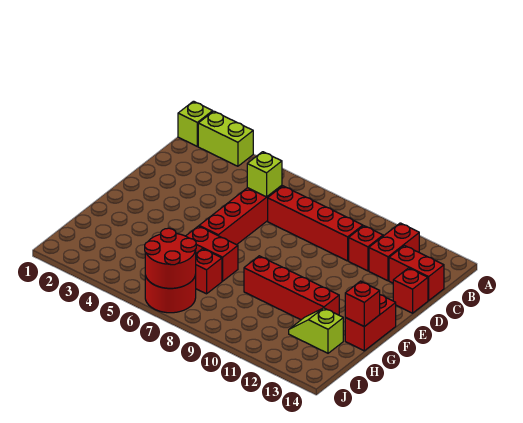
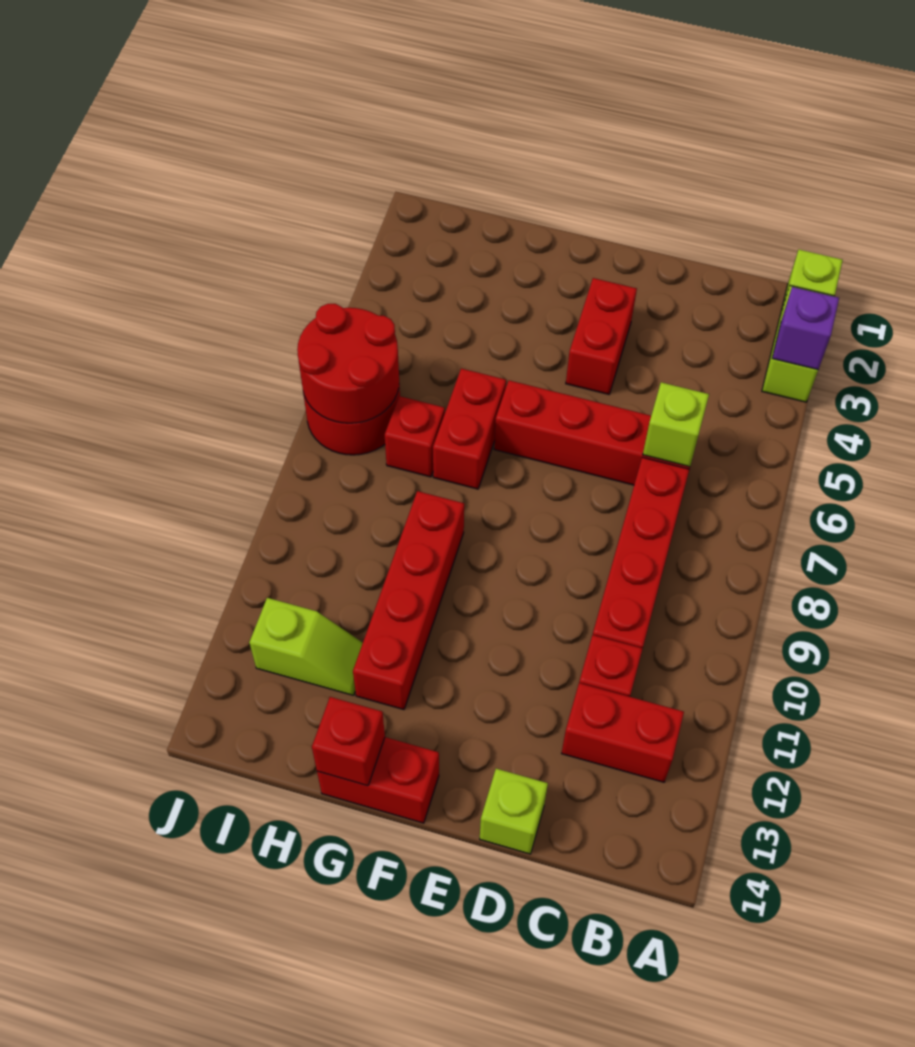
none -> purple brick A3 level 2
red brick C13:C14 level 1 -> red brick E3:E4 level 1
red brick D14 level 1 -> lime brick D14 level 1
lime slope H12:H13 level 1 top 13 -> lime slope H12:I12 level 1 top I

